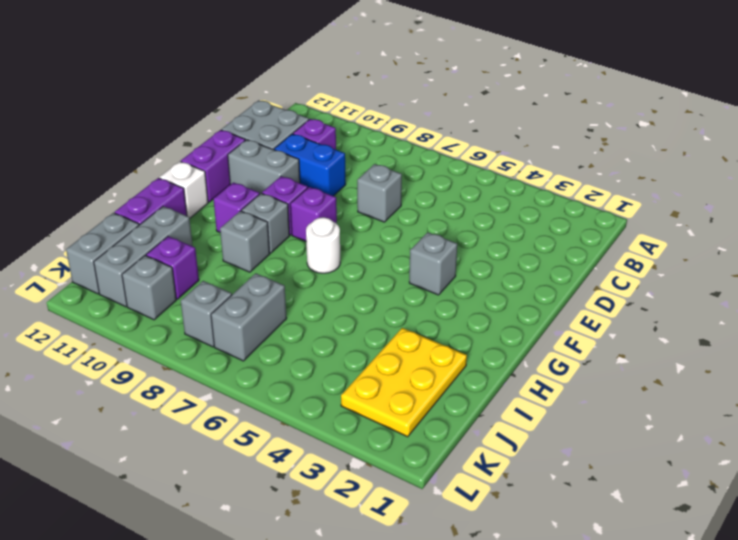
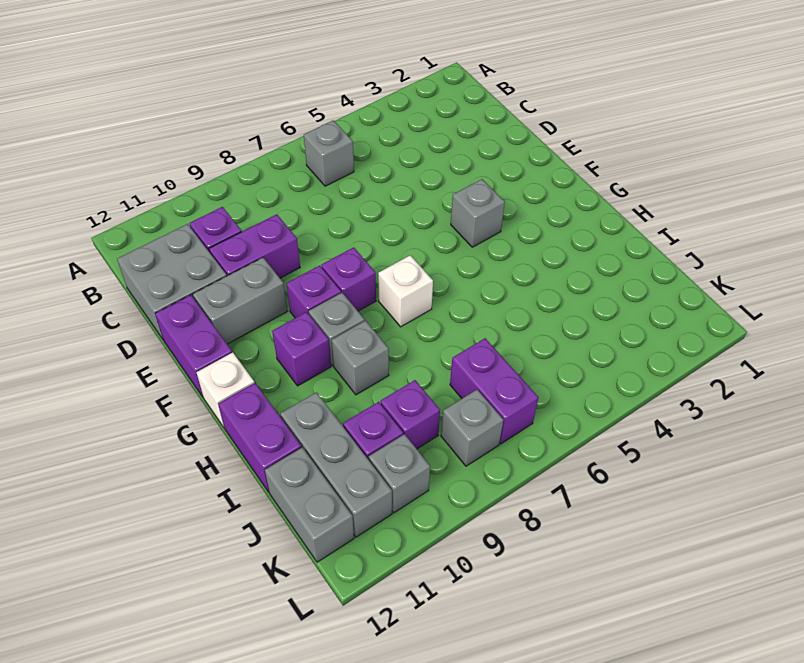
grey brick D7 level 1 -> grey brick B6 level 1
blue brick D9:D10 level 1 -> purple brick D9:D10 level 1
white round brick G7 level 1 -> white brick G7 level 1
yellow plate I2:K3 level 1 -> none
grey brick J7:K7 level 1 -> purple brick J7:K7 level 1
none -> purple brick J9 level 1

